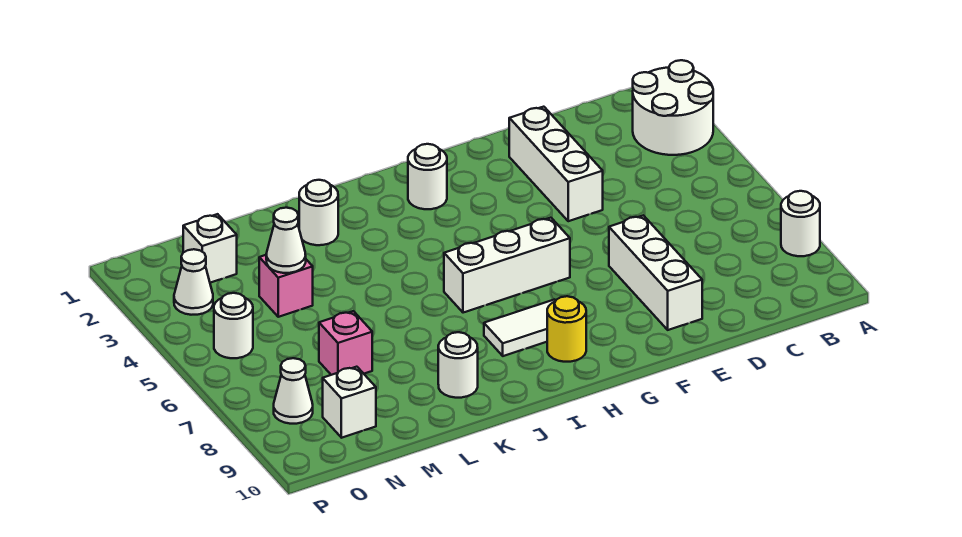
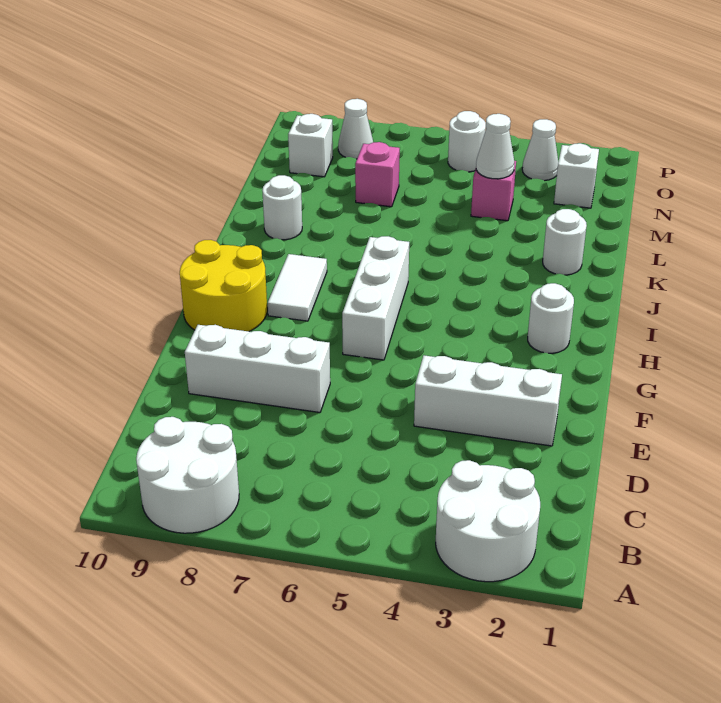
white round brick A8 level 1 -> white round brick A8:B9 level 1
yellow round brick H9 level 1 -> yellow round brick G9:H10 level 1

